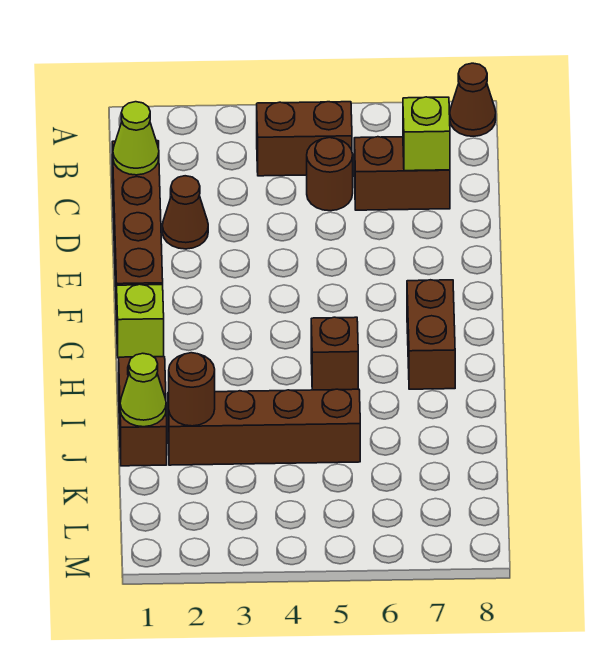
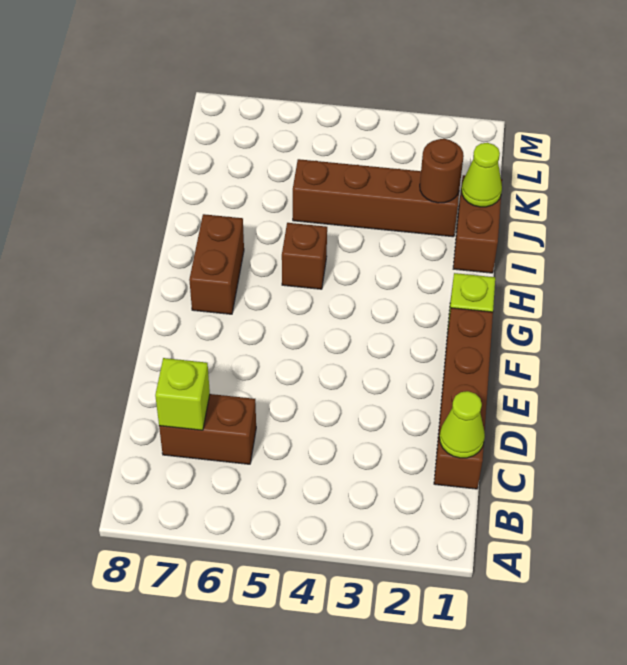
brown cone A8 level 1 -> none
brown brick B4:B5 level 1 -> none
brown round brick C5 level 1 -> none
brown cone D2 level 1 -> none

